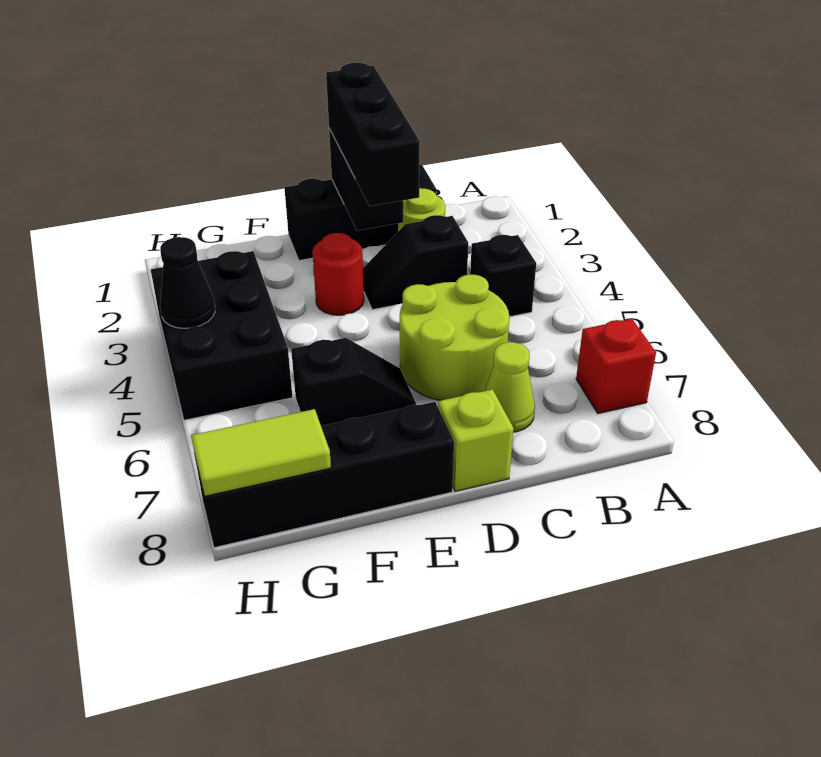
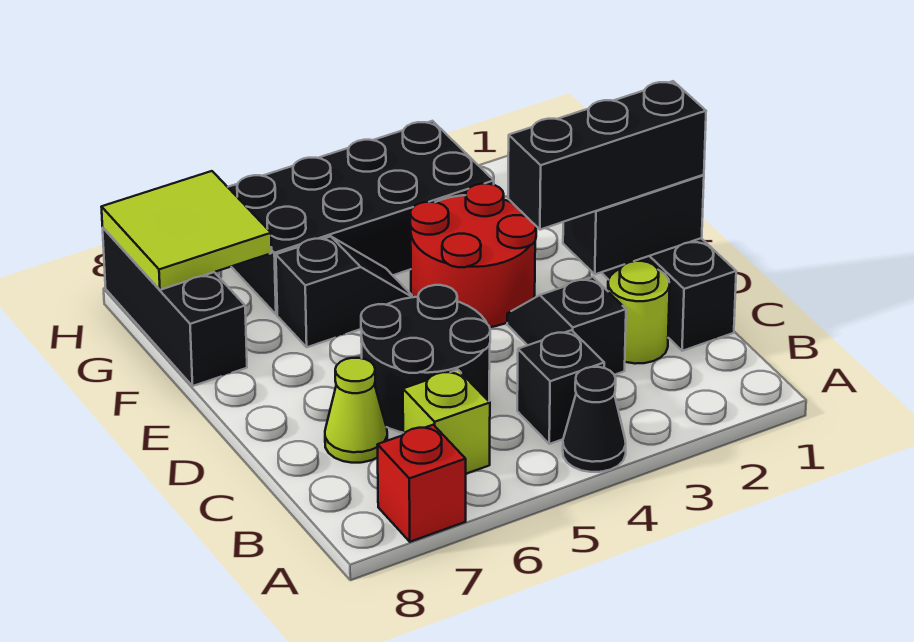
lime round brick C5:D6 level 1 -> black round brick C5:D6 level 1
lime brick D8 level 1 -> lime brick B6 level 1
red round brick E3 level 1 -> red round brick E3:F4 level 1
black slope E6:F6 level 1 top F -> black slope F5:F6 level 1 top 6
black brick E8:H8 level 1 -> black brick F8:H8 level 1
black brick G3:H5 level 1 -> black brick G3:H6 level 1
lime tile G8:H8 level 2 -> lime tile G7:H8 level 2
black cone H4 level 2 -> black cone A4 level 1

